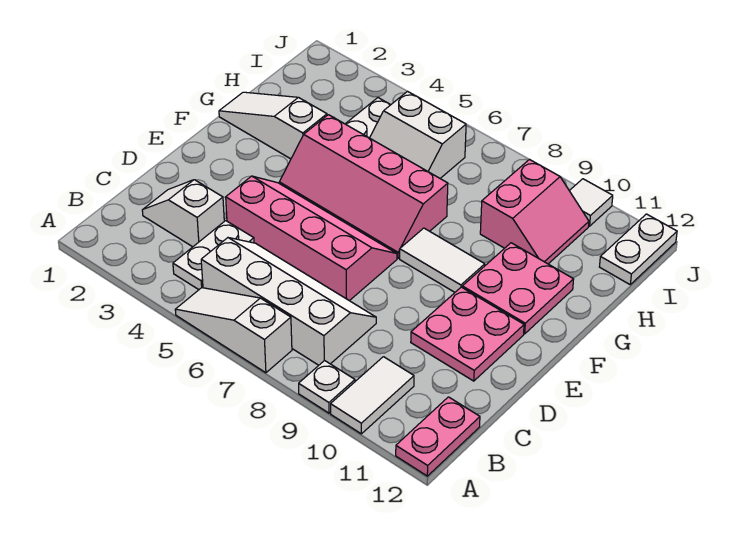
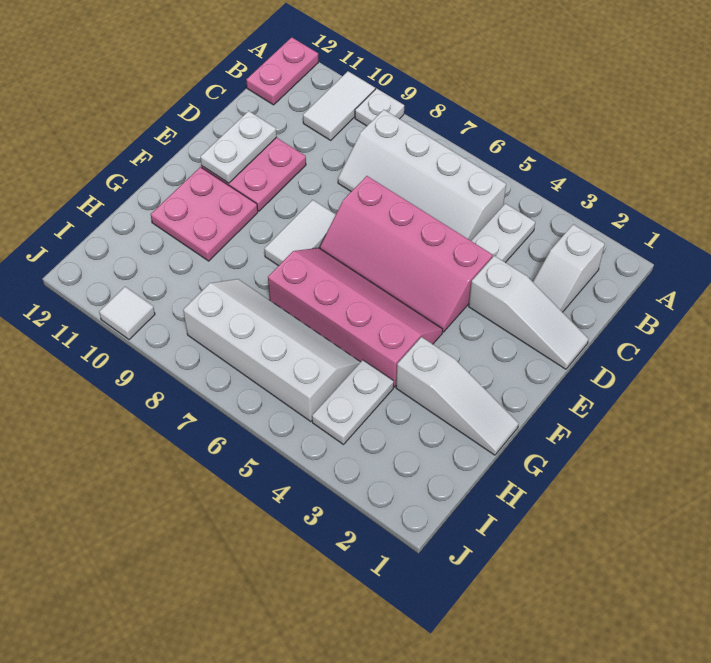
white slope A5:A7 level 1 top 7 -> white slope D1:D3 level 1 top 3
white slope C2:C3 level 1 top 3 -> white slope B2:C2 level 1 top B
white tile F8:F9 level 1 -> white tile E8:F8 level 1
white slope H5:I6 level 1 top I -> white slope H5:I8 level 1 top I
pink slope H9:I10 level 1 top 9 -> none
white plate I12:J12 level 1 -> white plate D11:E11 level 2

